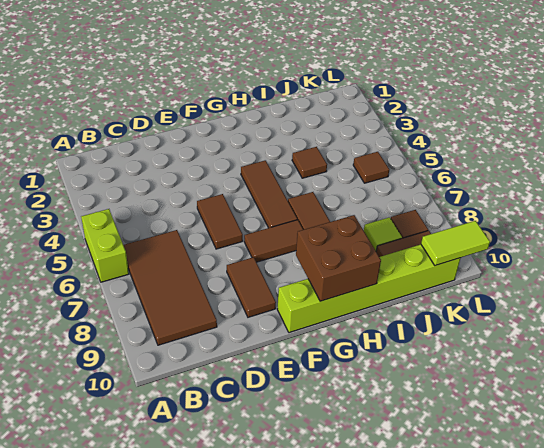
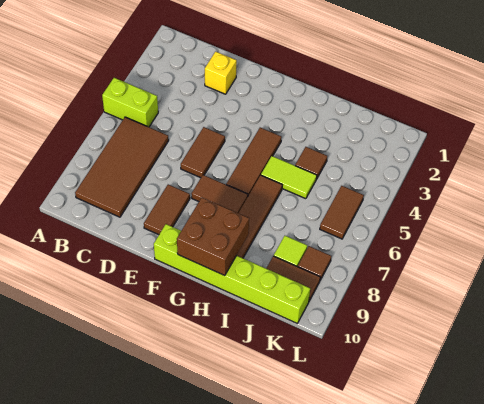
lime brick A5:A6 level 1 -> lime brick A5:B5 level 1
none -> yellow brick D2 level 1
brown tile K5 level 1 -> brown tile K5:K6 level 1
lime tile K10:L10 level 2 -> lime tile H5:I5 level 1

